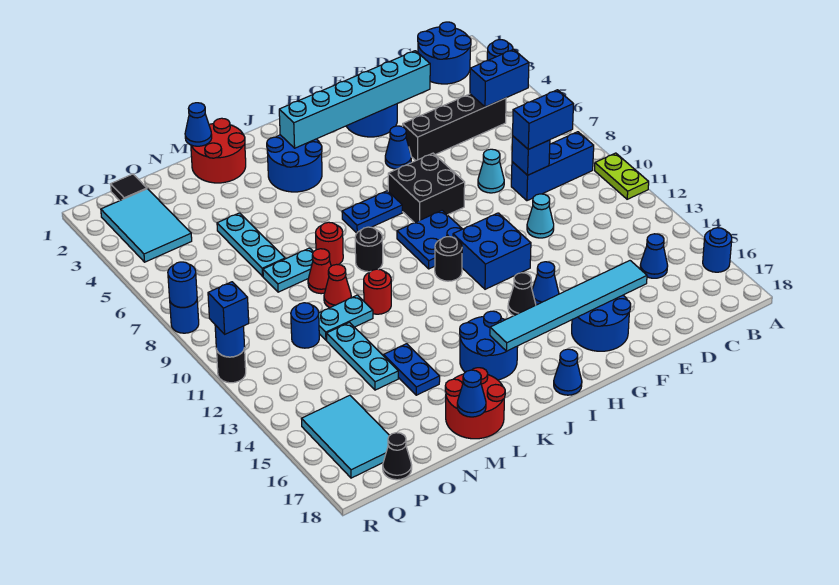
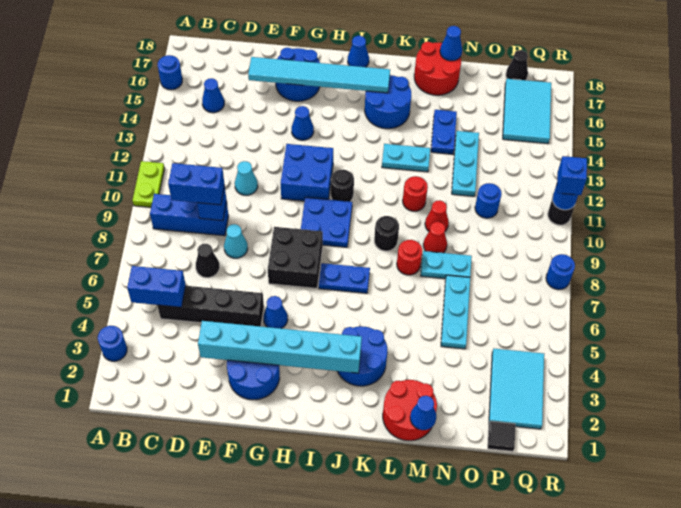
blue round brick B1:C2 level 1 -> none
black cone H14 level 1 -> black cone D7 level 1
cyan plate M11:N11 level 1 -> cyan plate K13:L13 level 1
blue round brick R8 level 2 -> none

